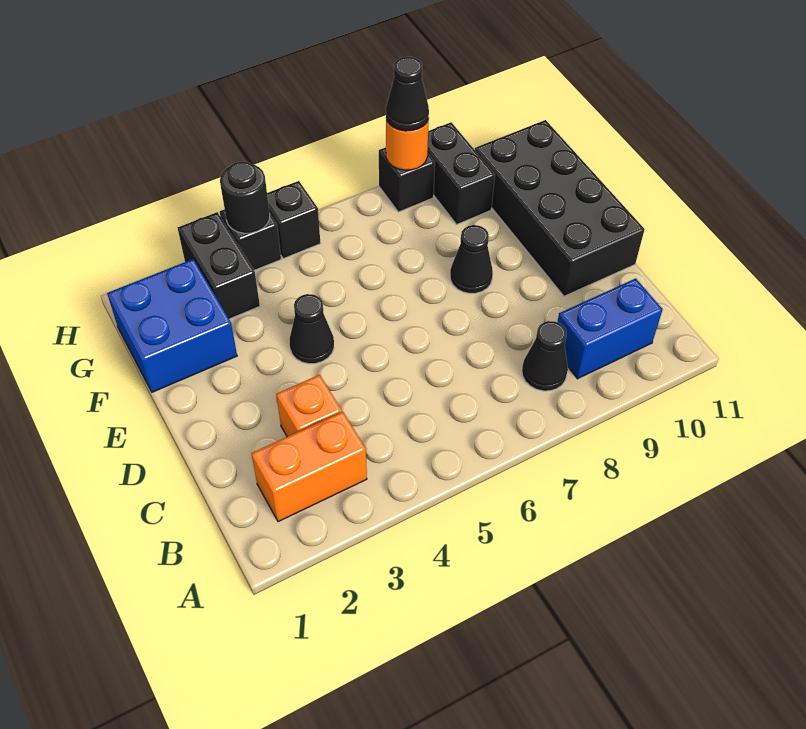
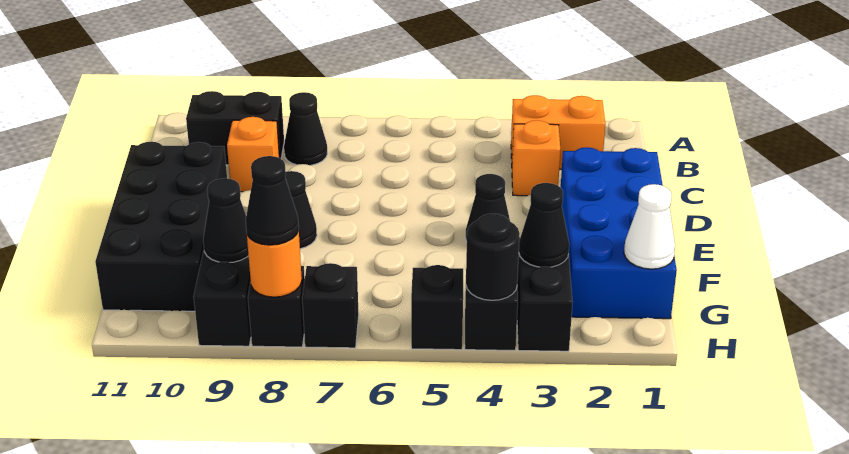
blue brick B9:B10 level 1 -> black brick B9:B10 level 1
none -> orange brick C9 level 1
blue brick F1:G2 level 1 -> blue brick D1:G2 level 1
none -> white cone G1 level 2
none -> black cone G3 level 2
none -> black cone G9 level 2
none -> black brick H7 level 1

